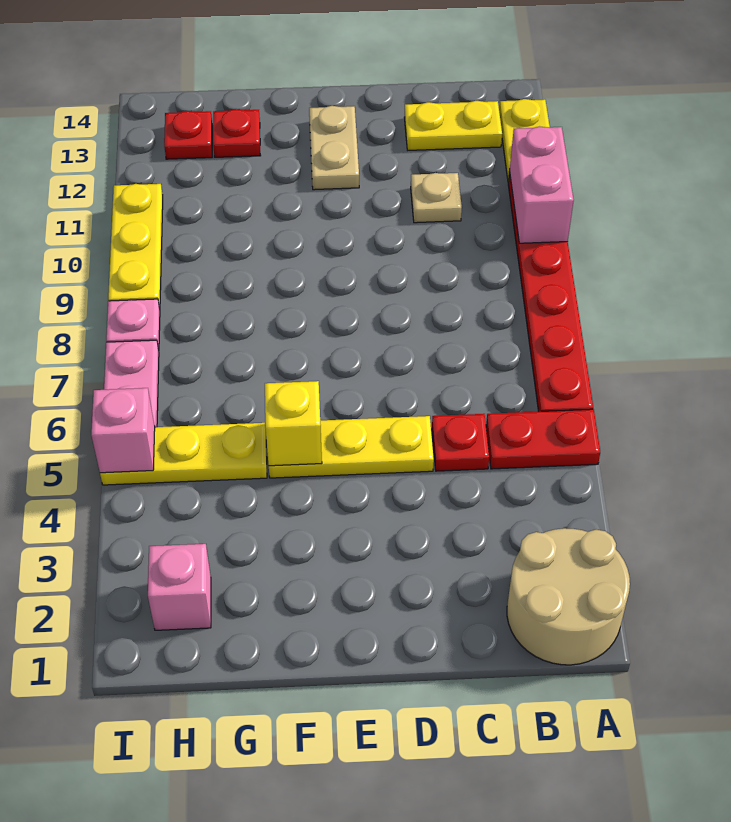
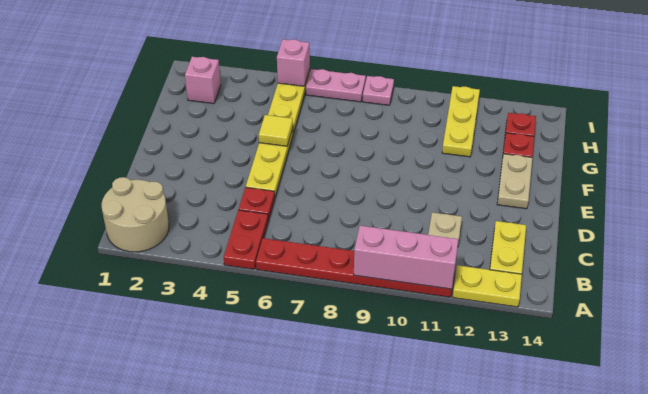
pink brick A10:A11 level 2 -> pink brick A9:A11 level 2
tan plate E12:E13 level 1 -> tan plate E13:F13 level 1
yellow brick F5 level 2 -> yellow tile F5 level 2
yellow plate I9:I11 level 1 -> yellow plate G11:I11 level 1

